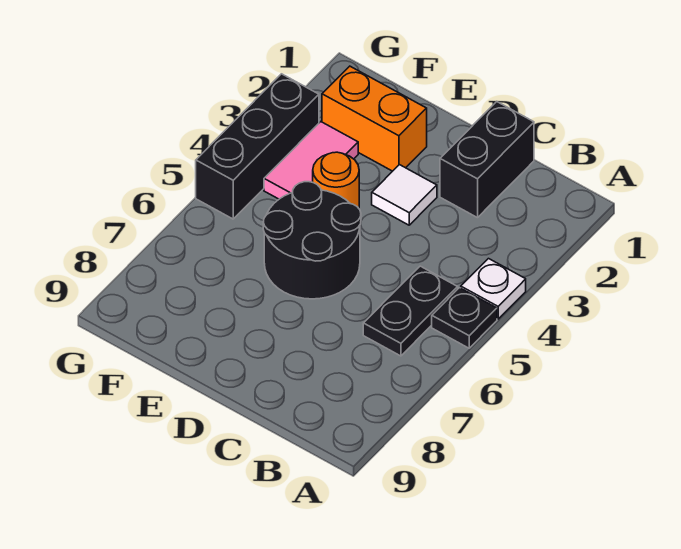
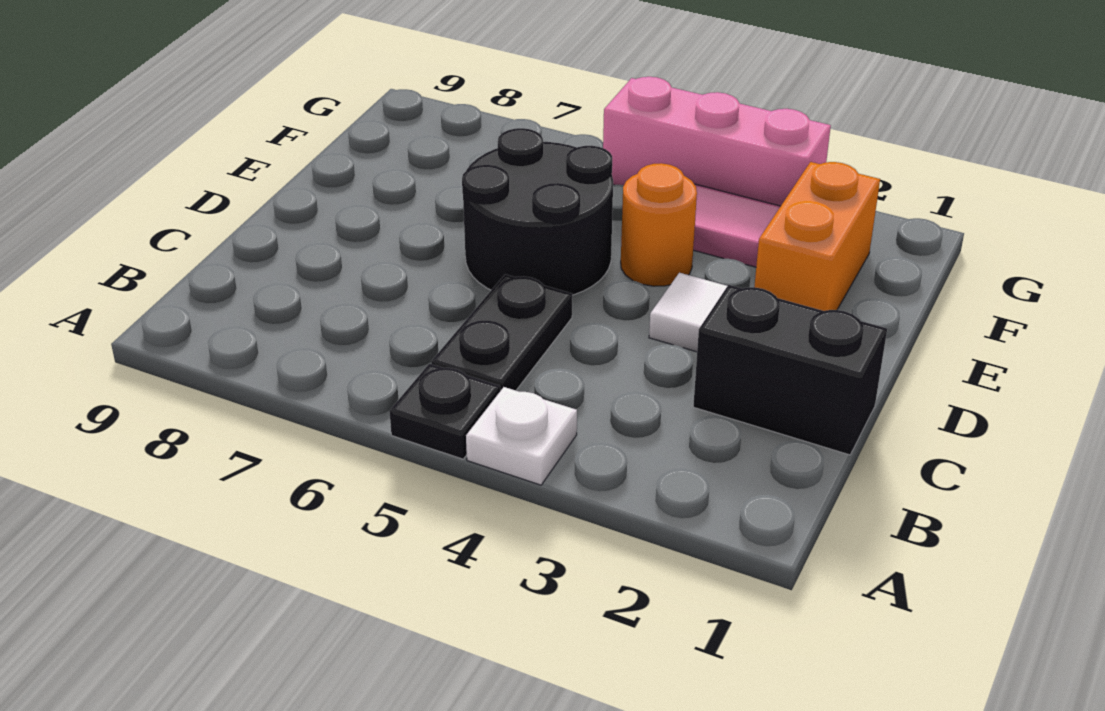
black plate B5:B6 level 1 -> black plate B5:C5 level 1
black brick G3:G5 level 1 -> pink brick G3:G5 level 1

